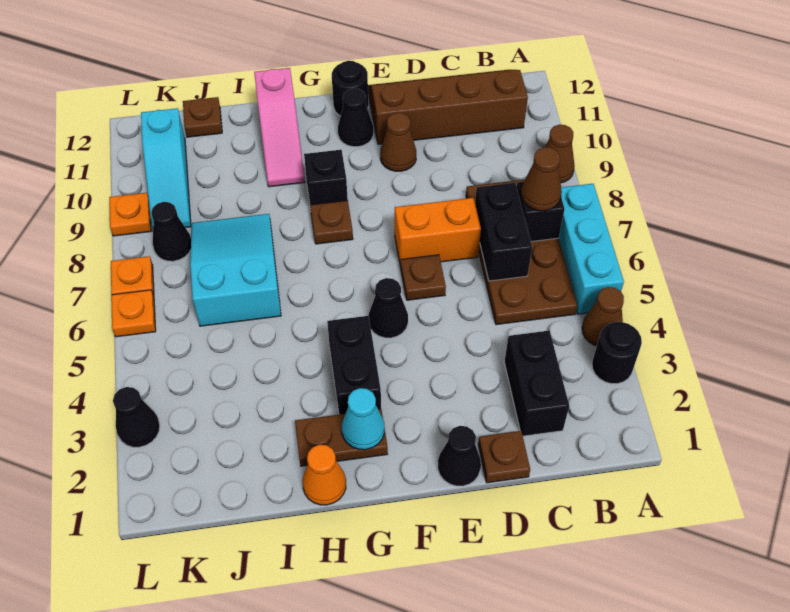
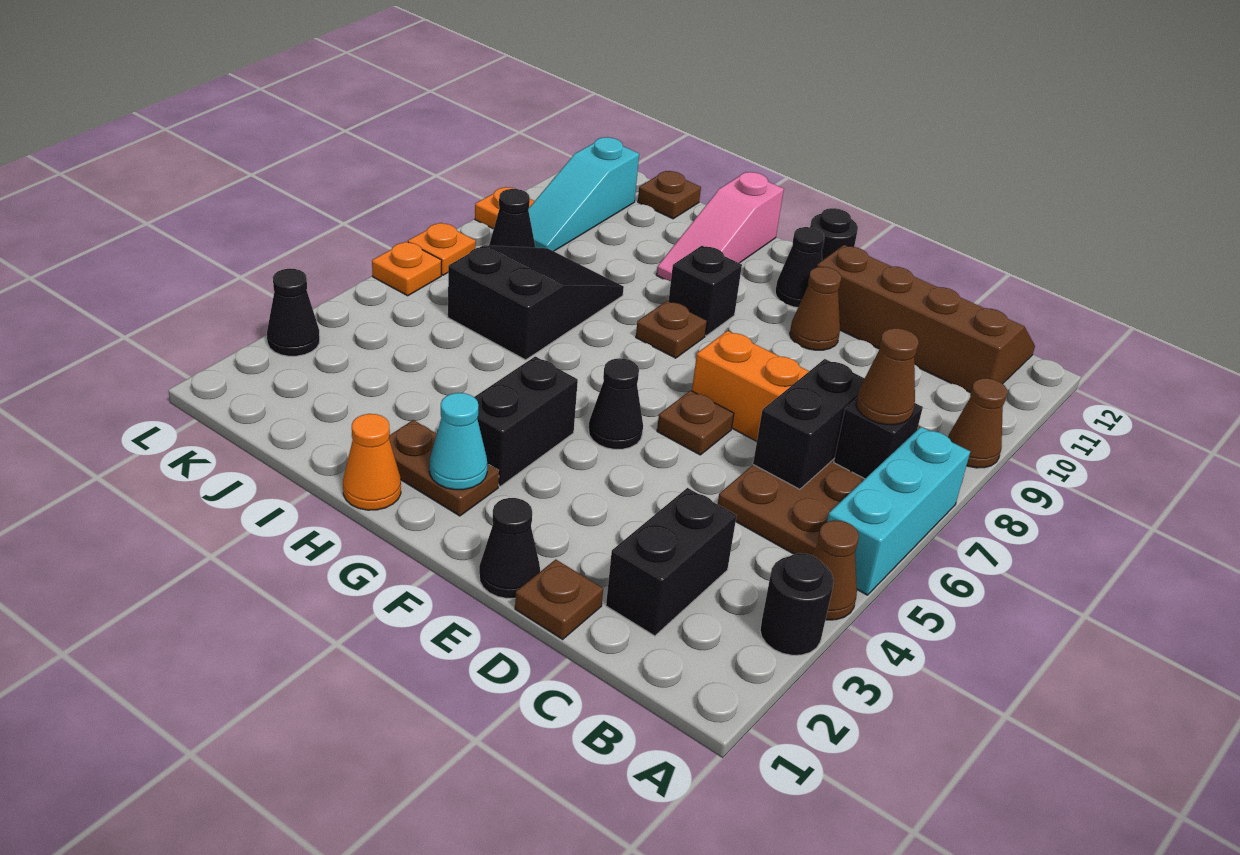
cyan slope I6:J8 level 1 top 6 -> black slope I6:J8 level 1 top 6

